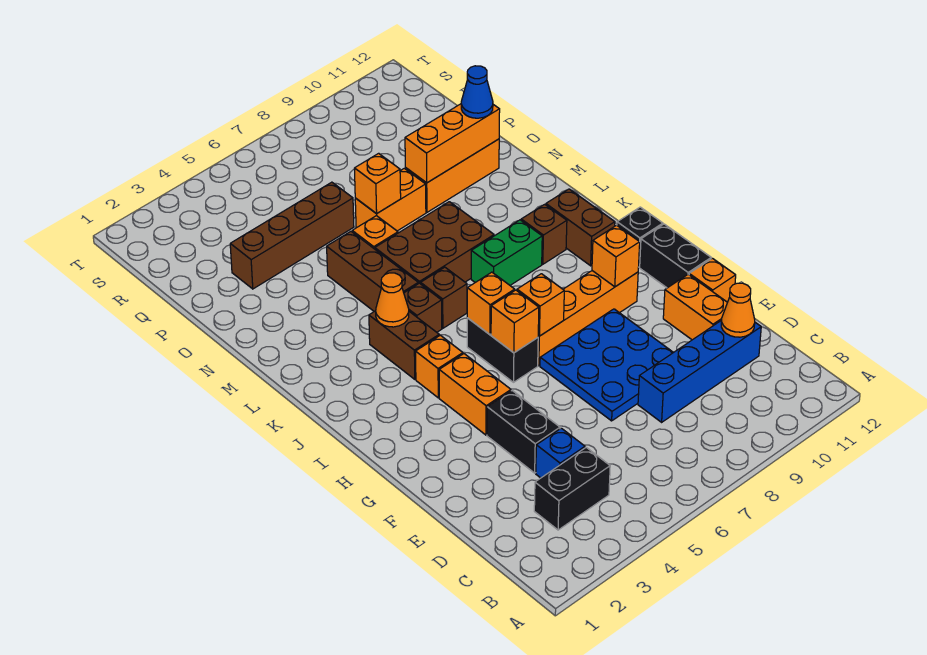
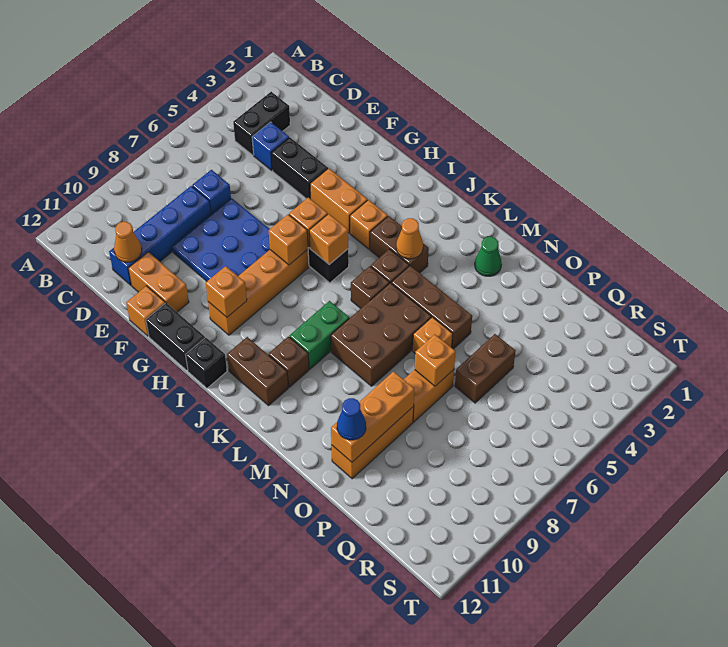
none -> blue brick D7 level 1
none -> green cone M2 level 1
brown brick P3:P6 level 1 -> brown brick P5:P6 level 1

